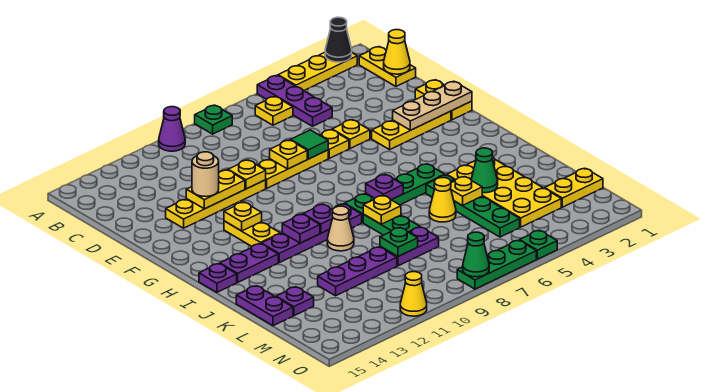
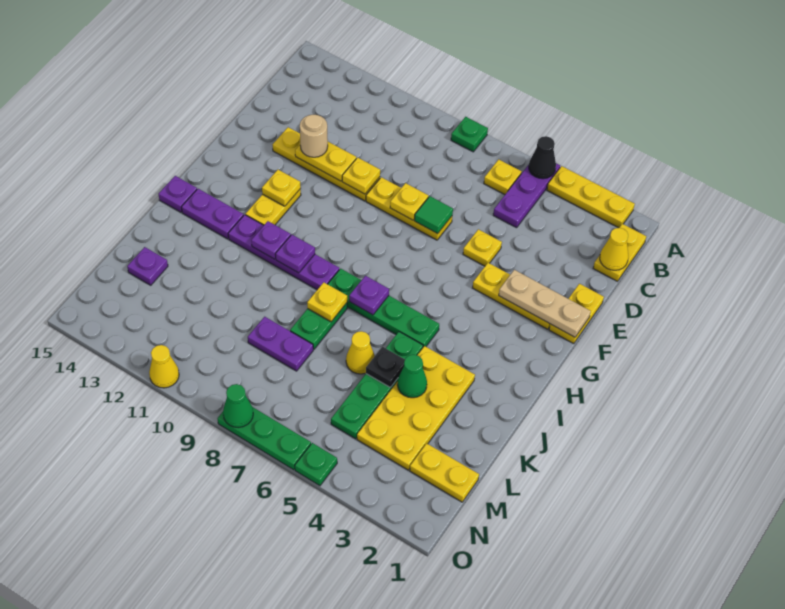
black cone A2 level 2 -> black cone A5 level 2
purple cone A10 level 1 -> none
yellow plate E6 level 1 -> none
tan cone J10 level 1 -> none
yellow plate K5 level 2 -> black plate K5 level 2
purple plate K15:L15 level 1 -> none
green plate L9 level 2 -> none
purple plate L10:L12 level 1 -> none

